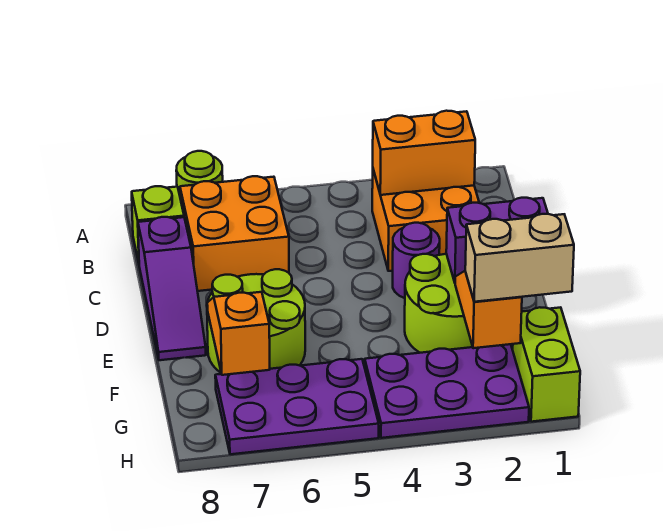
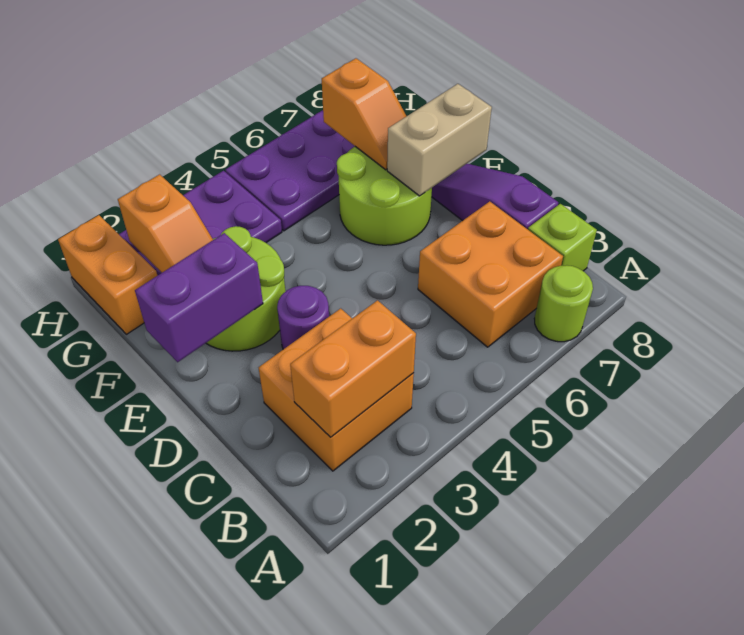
lime brick G1:H1 level 1 -> orange brick G1:H1 level 1
tan brick G1:G2 level 3 -> tan brick E7:E8 level 2

